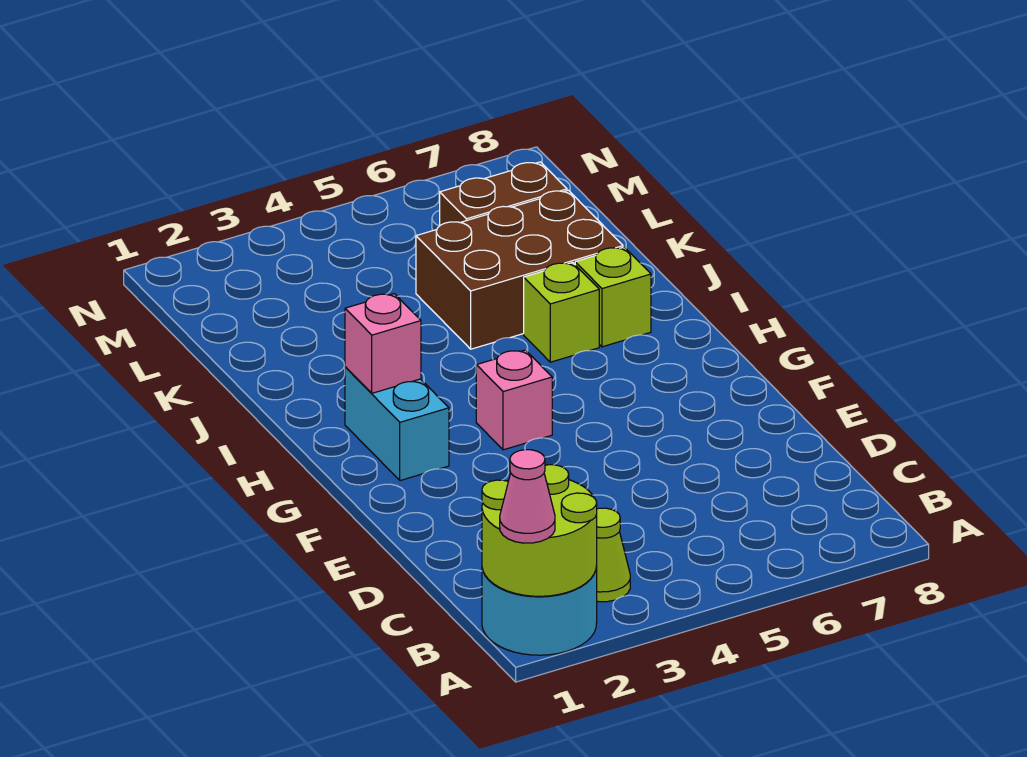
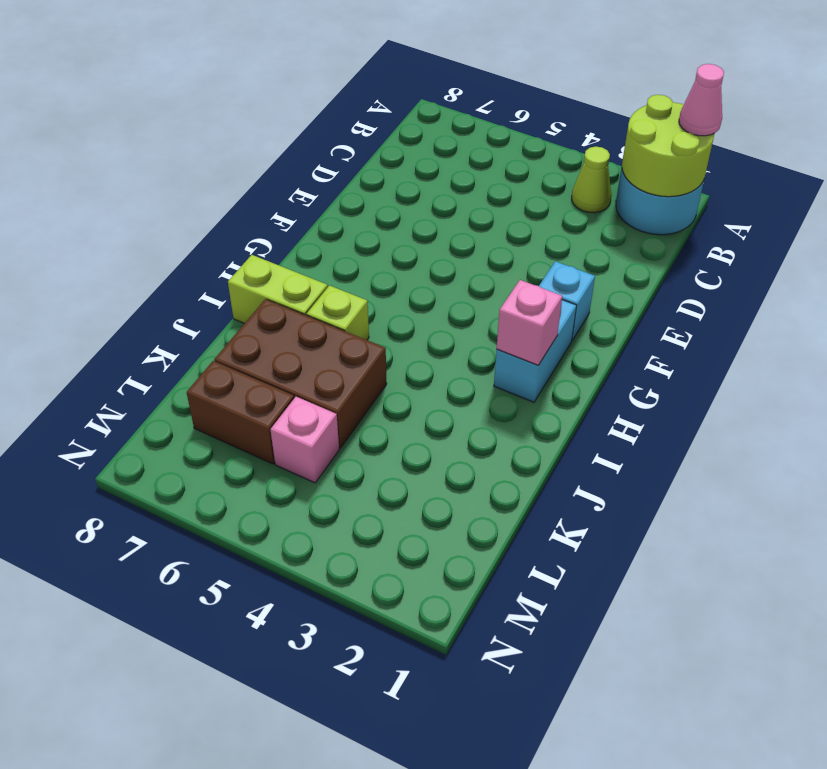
none -> cyan brick F2 level 1
pink brick G4 level 1 -> pink brick L5 level 1
lime brick I7 level 1 -> lime brick I7:I8 level 1

